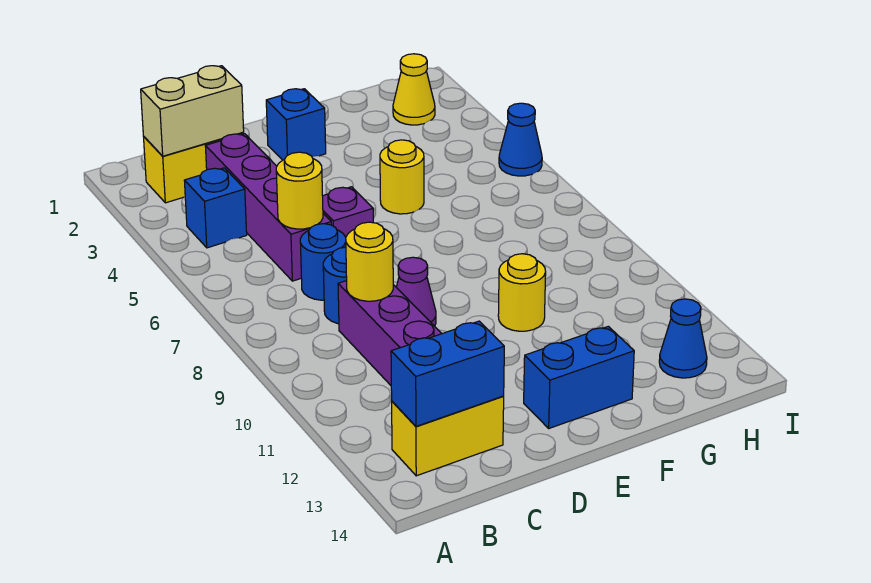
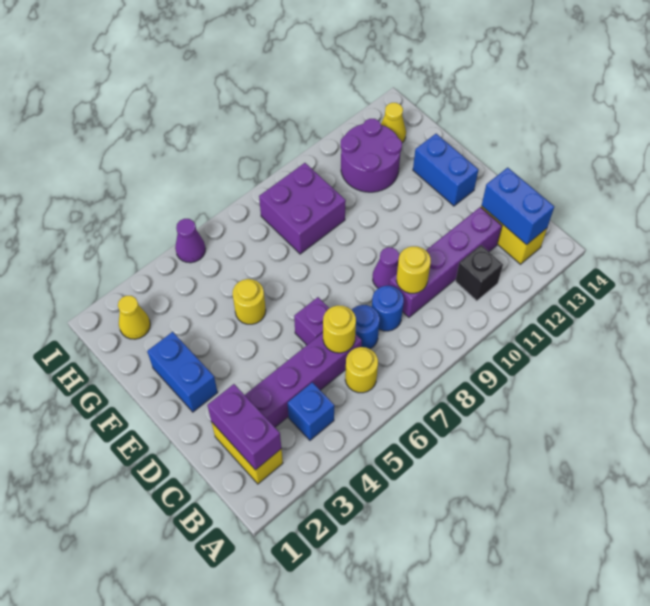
tan brick B2:C2 level 2 -> purple brick B2:C2 level 2
none -> black brick B11 level 1
blue brick E2 level 1 -> blue brick E2:F2 level 1
yellow round brick F10 level 1 -> yellow round brick B6 level 1
none -> purple brick G8:H9 level 1
none -> purple round brick G11:H12 level 1
blue cone H13 level 1 -> yellow cone H13 level 1
blue cone I5 level 1 -> purple cone I5 level 1

